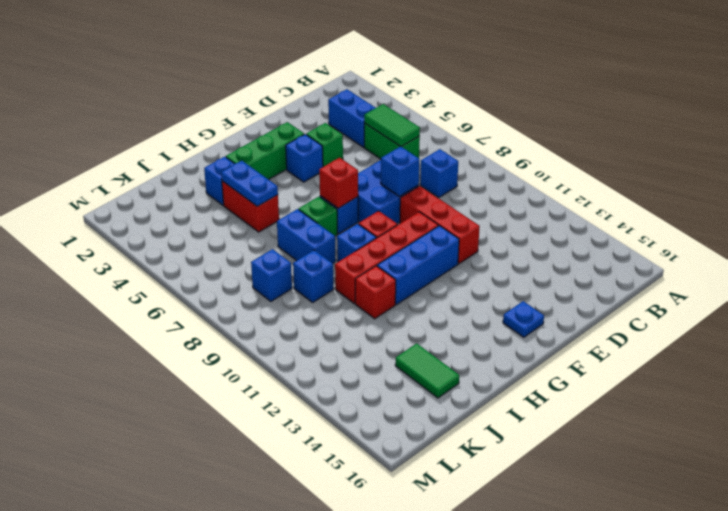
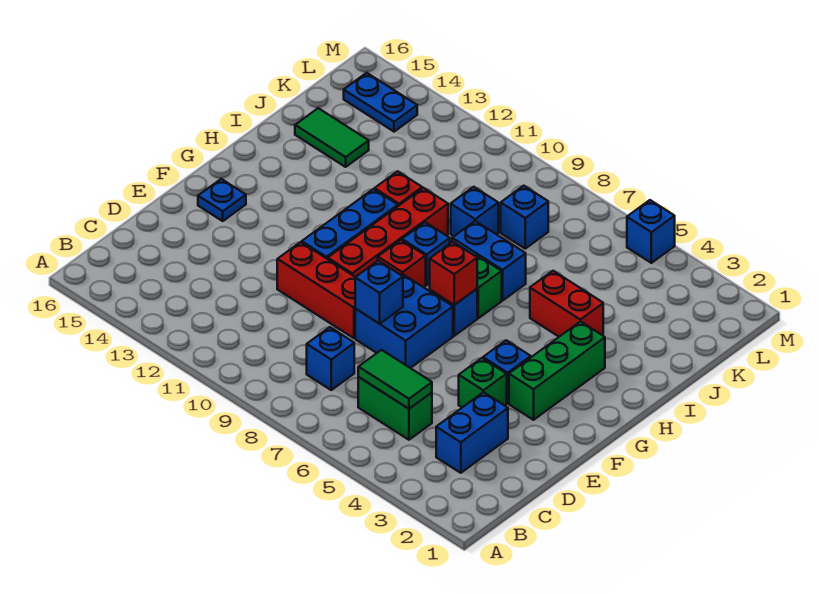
blue brick C3:C4 level 1 -> blue brick C3:D3 level 1
blue brick I3 level 1 -> blue brick M5 level 1
blue plate I4:I5 level 2 -> blue plate L14:L15 level 1

